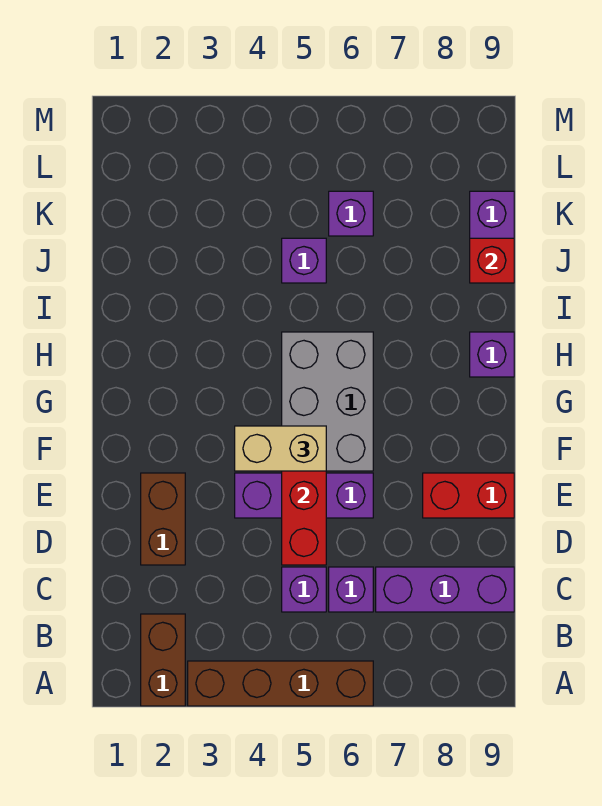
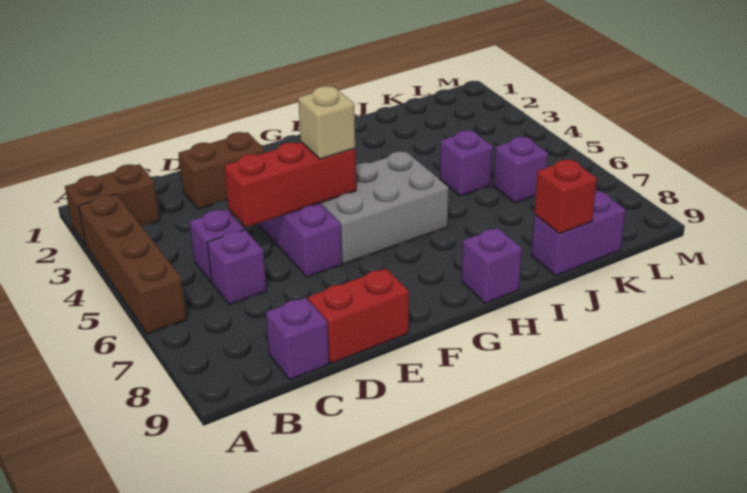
purple brick C7:C9 level 1 -> purple brick C9 level 1
red brick E8:E9 level 1 -> red brick D9:E9 level 1
tan brick F4:F5 level 3 -> tan brick F5 level 3

